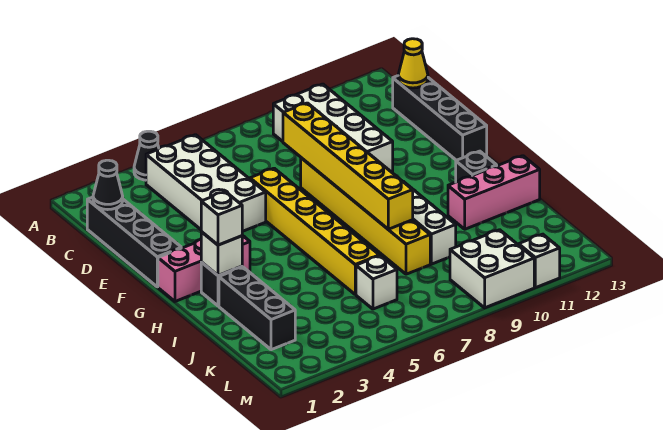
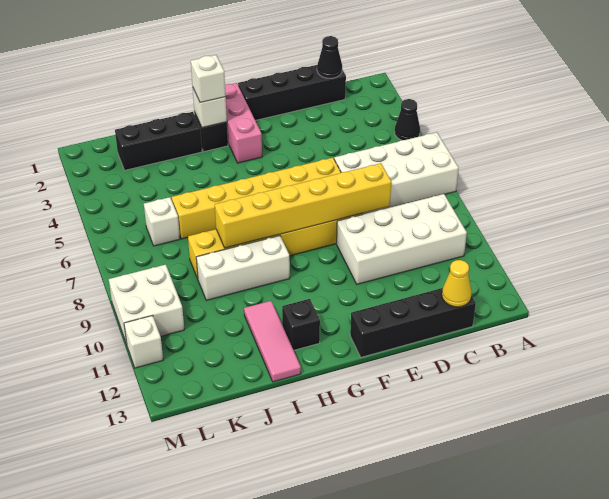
white brick B4:E5 level 1 -> white brick A6:D7 level 1
pink brick I11:I13 level 1 -> pink tile I11:I13 level 1

